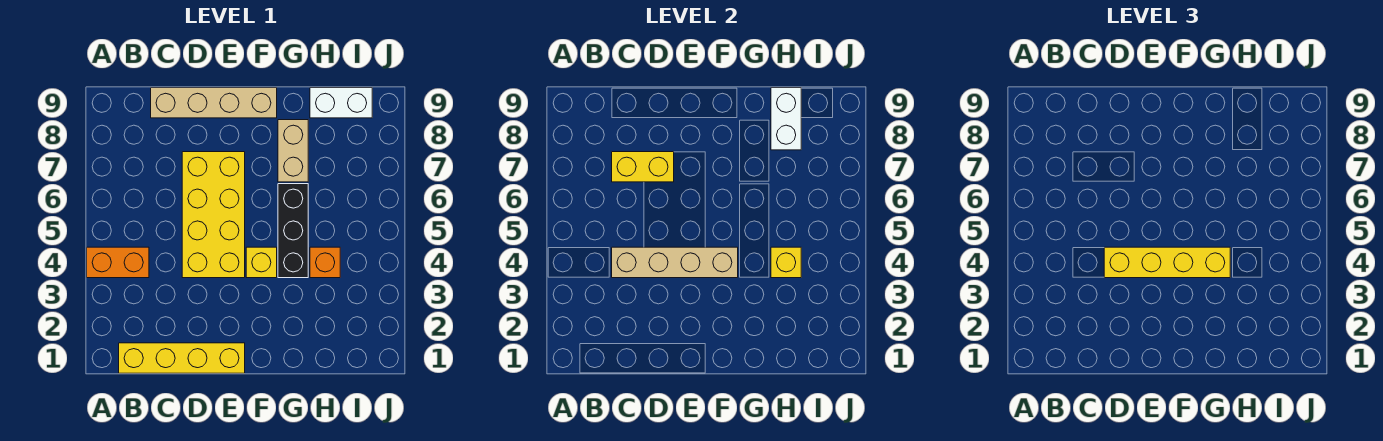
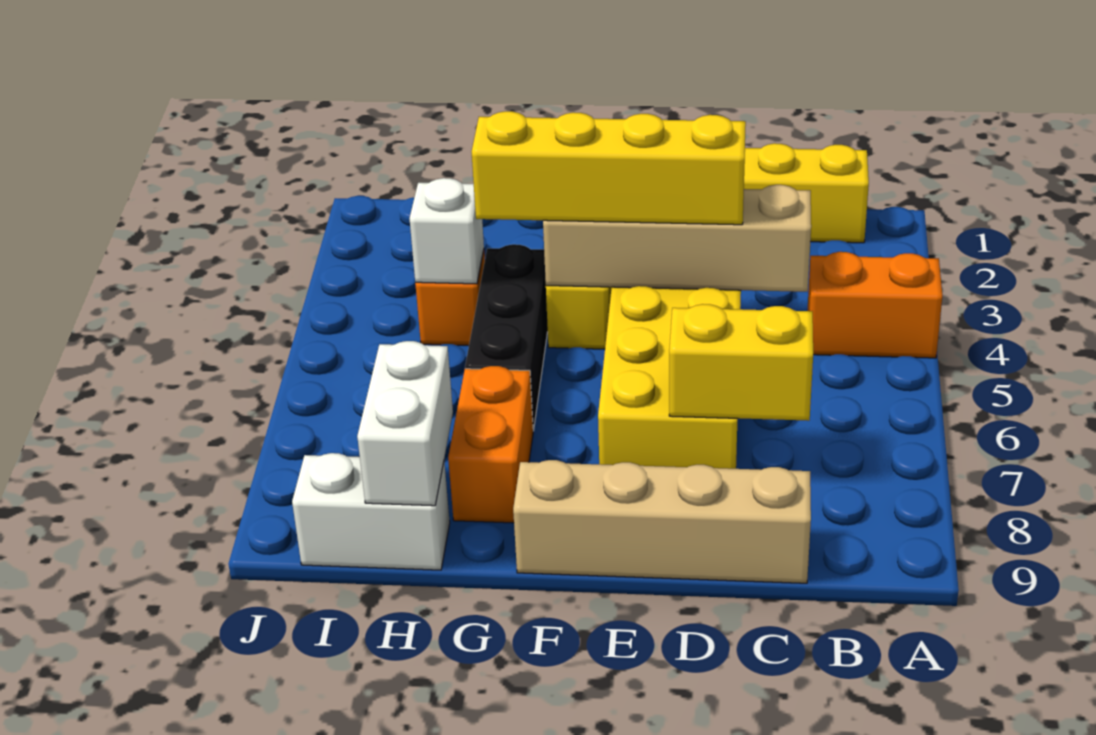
tan brick G7:G8 level 1 -> orange brick G7:G8 level 1
yellow brick H4 level 2 -> white brick H4 level 2

